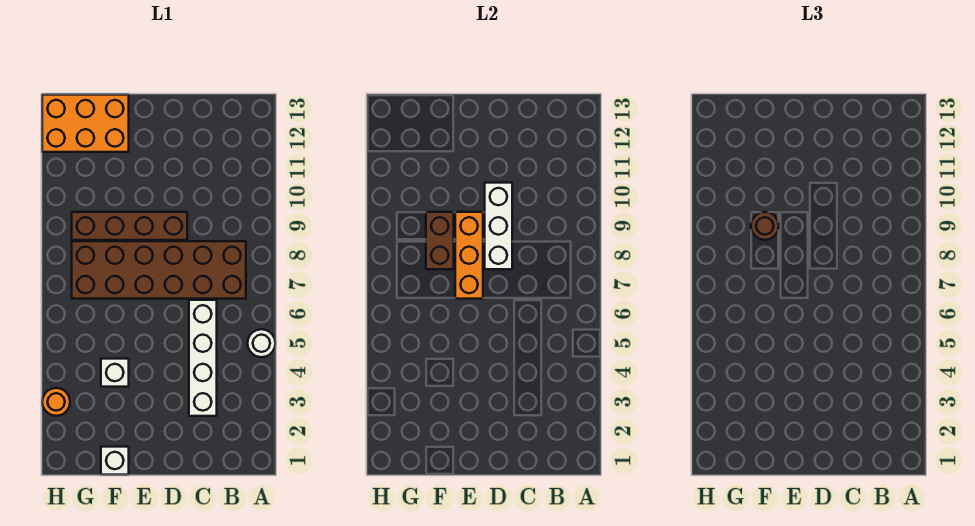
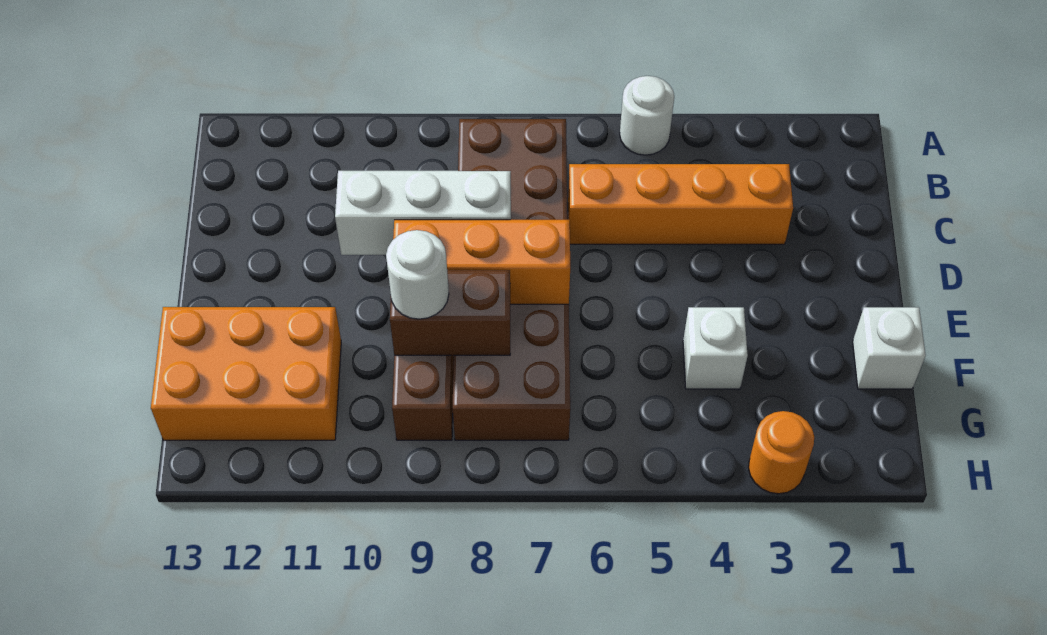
white brick C3:C6 level 1 -> orange brick C3:C6 level 1
brown round brick F9 level 3 -> white round brick F9 level 3
orange brick F12:H13 level 1 -> orange brick F11:G13 level 1

